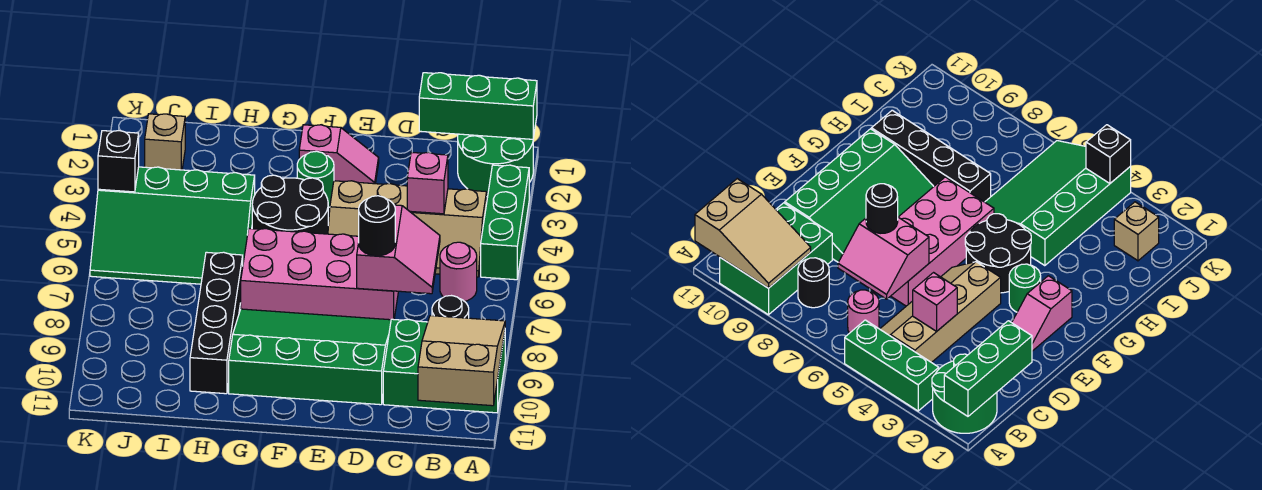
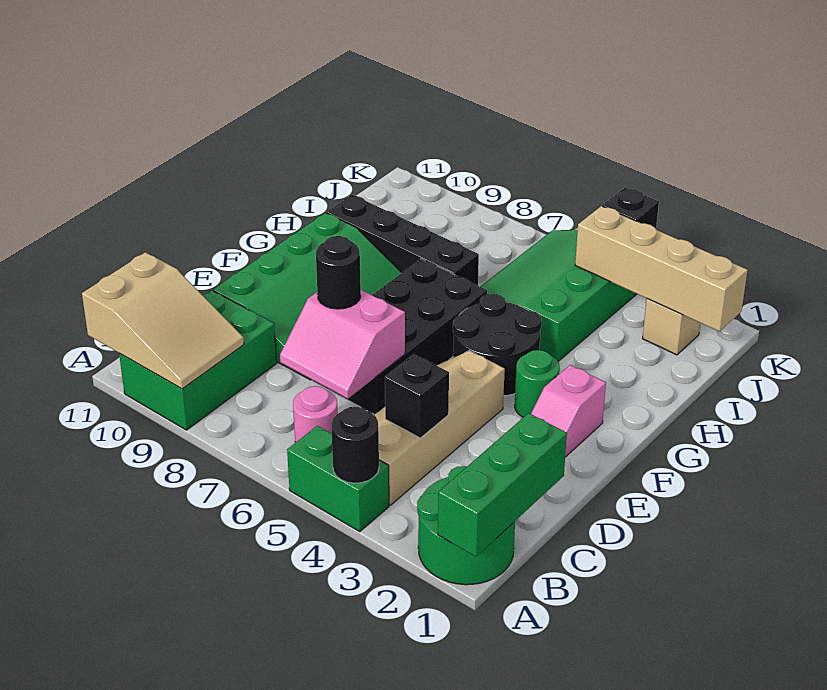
green brick A3:A5 level 1 -> green brick A4:A5 level 1
black round brick B8 level 1 -> black round brick A4 level 2
pink brick C4 level 2 -> black brick C4 level 2
pink brick D6:G7 level 1 -> black brick D6:G7 level 1
none -> tan brick J1:J4 level 2

